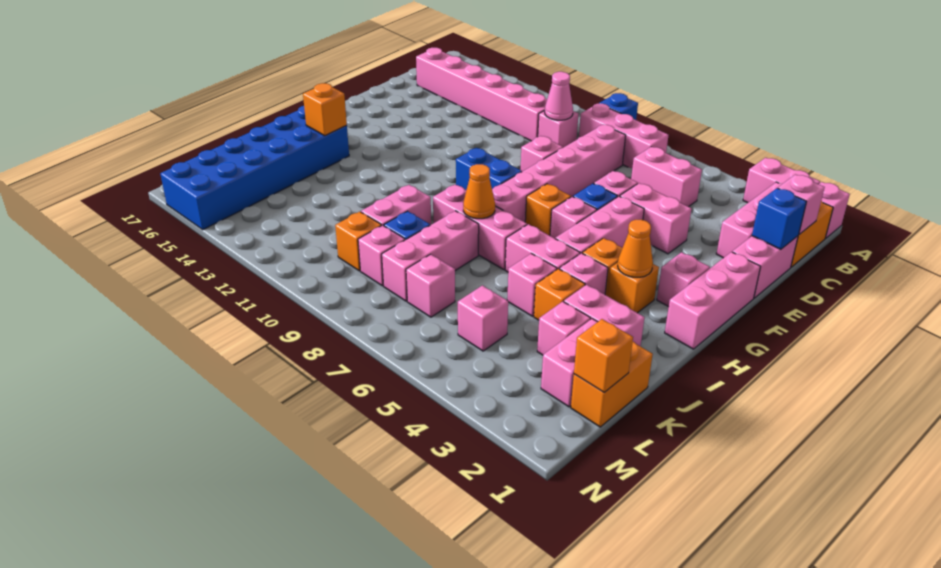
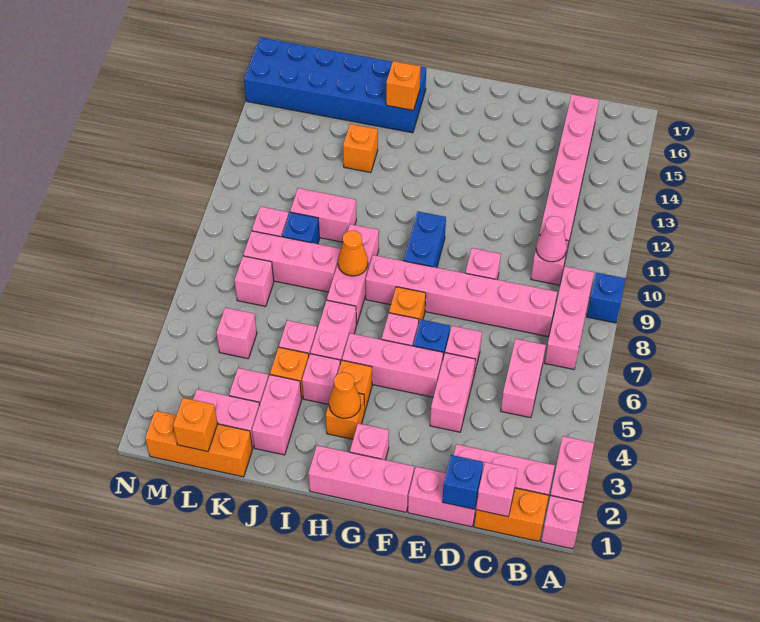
orange brick K1:L1 level 1 -> orange brick K1:M1 level 1
orange brick L10 level 1 -> orange brick J13 level 1

